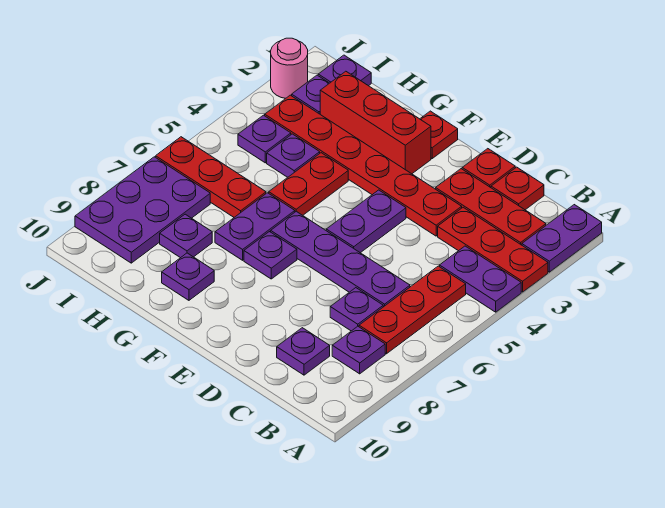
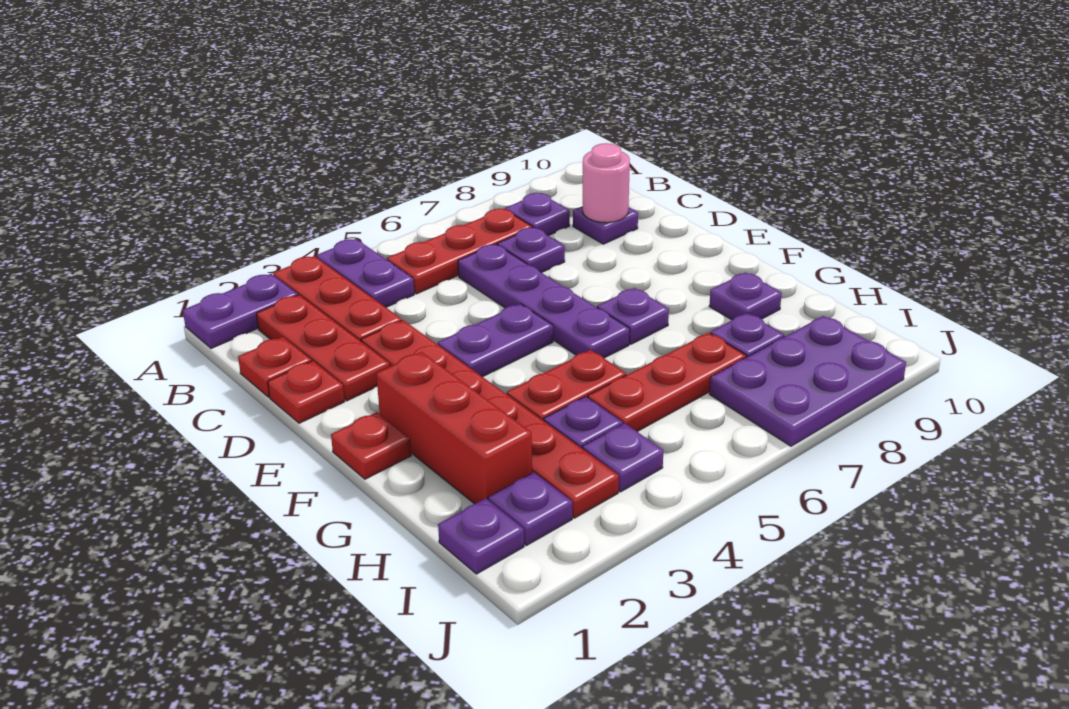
purple plate G6:G7 level 1 -> none
red plate H6:J6 level 1 -> red plate H5:H7 level 1
pink round brick J2 level 1 -> pink round brick C9 level 2

